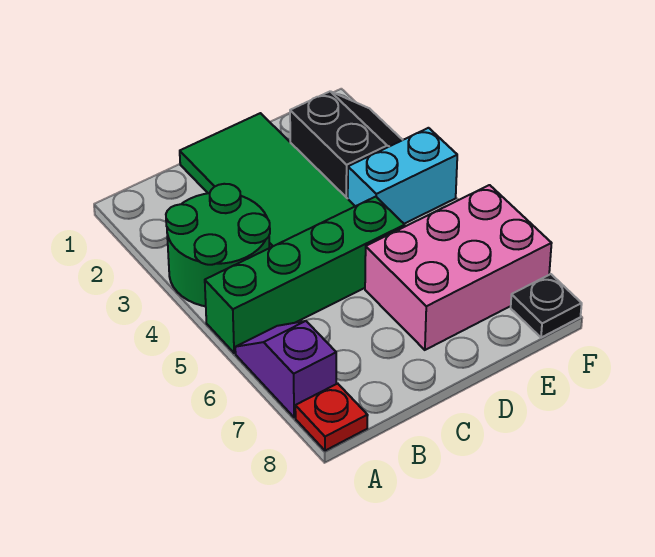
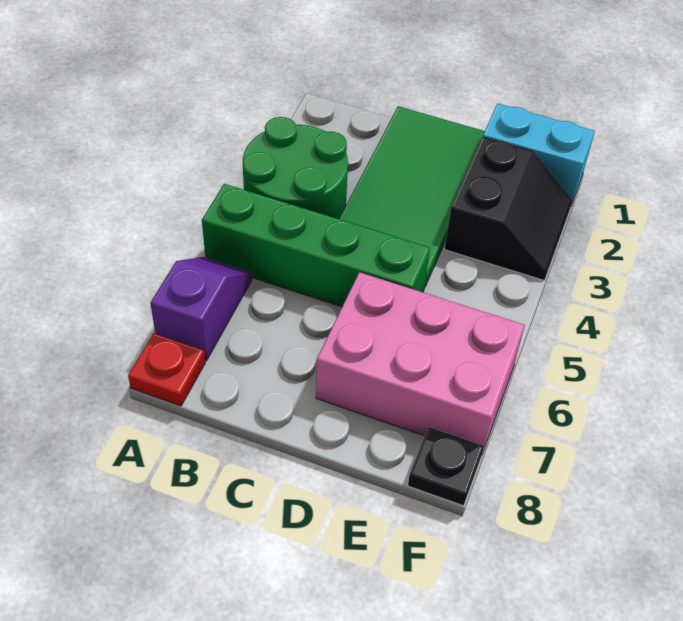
cyan brick E4:F4 level 1 -> cyan brick E1:F1 level 1

